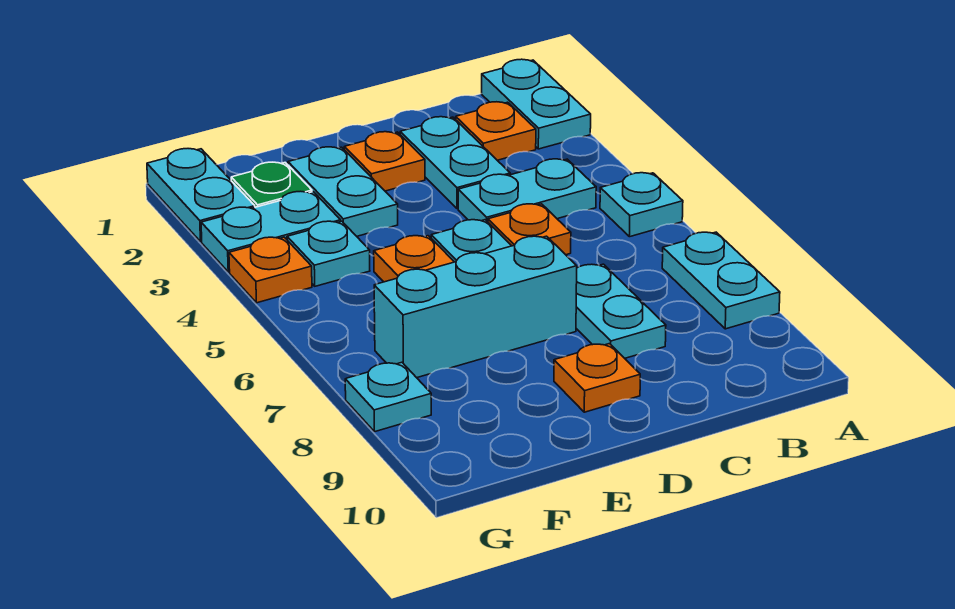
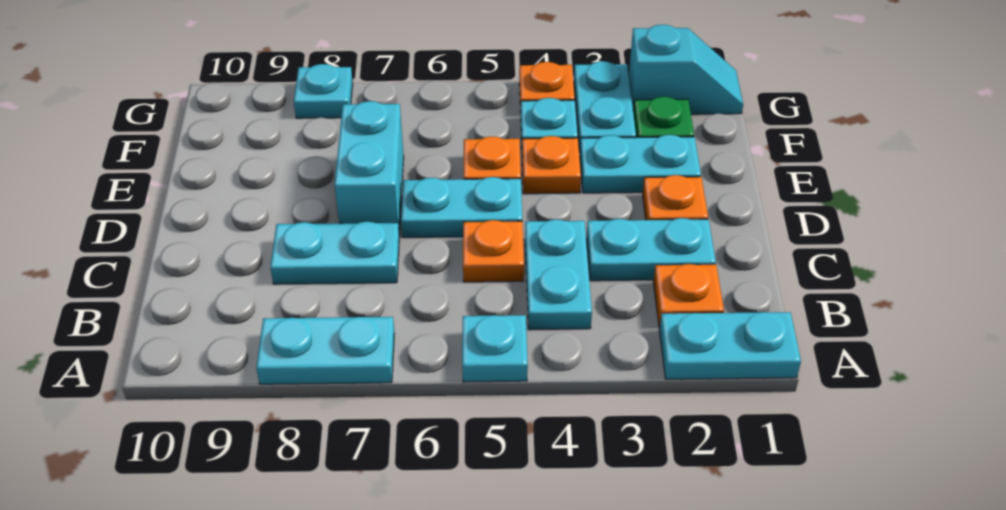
cyan brick D7:F7 level 1 -> cyan brick D7:E7 level 1
orange plate D9 level 1 -> orange plate E4 level 1
cyan plate G1:G2 level 1 -> cyan slope G1:G2 level 1 top 2

